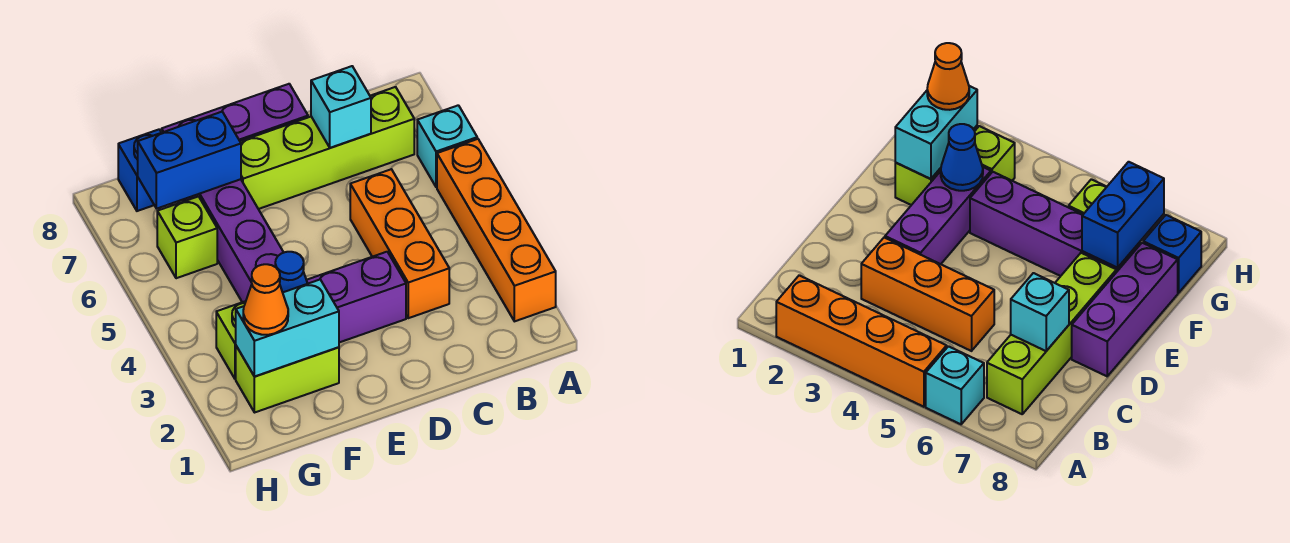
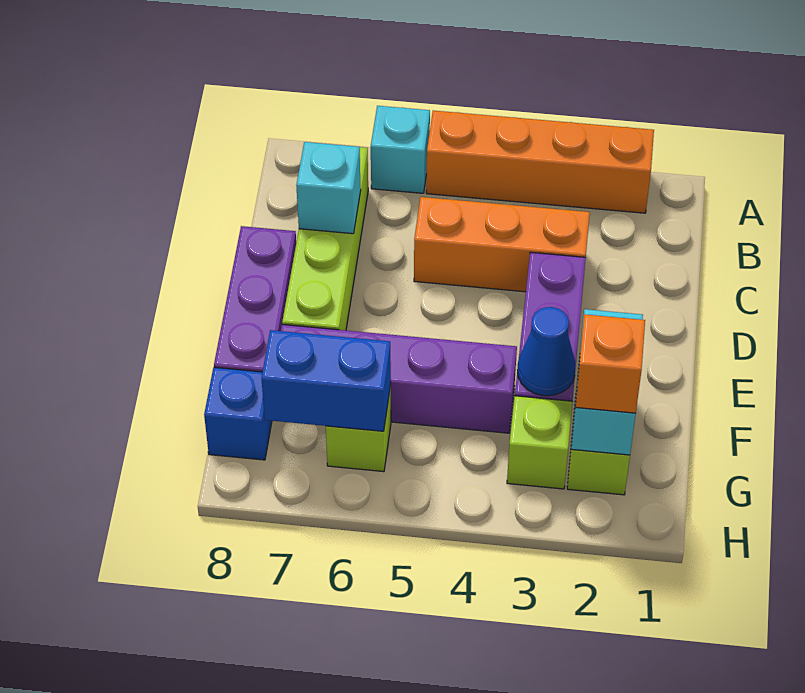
blue brick F7:G7 level 2 -> blue brick G6:G7 level 2
orange cone G2 level 3 -> orange brick G2 level 3

